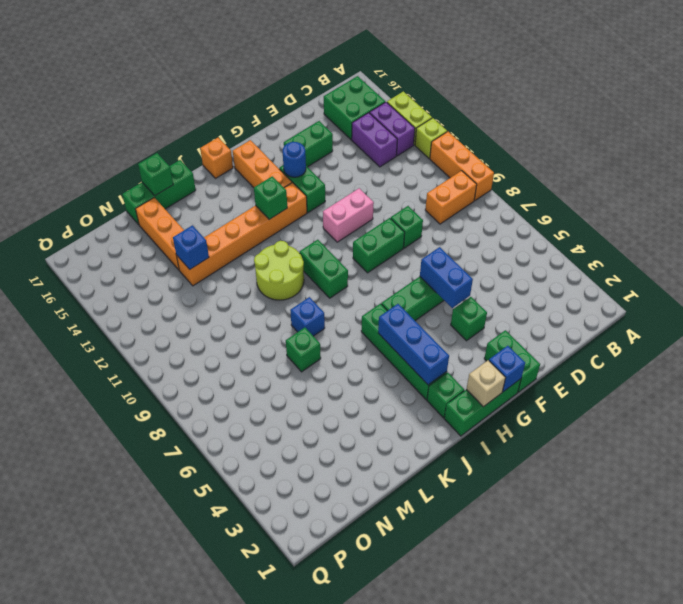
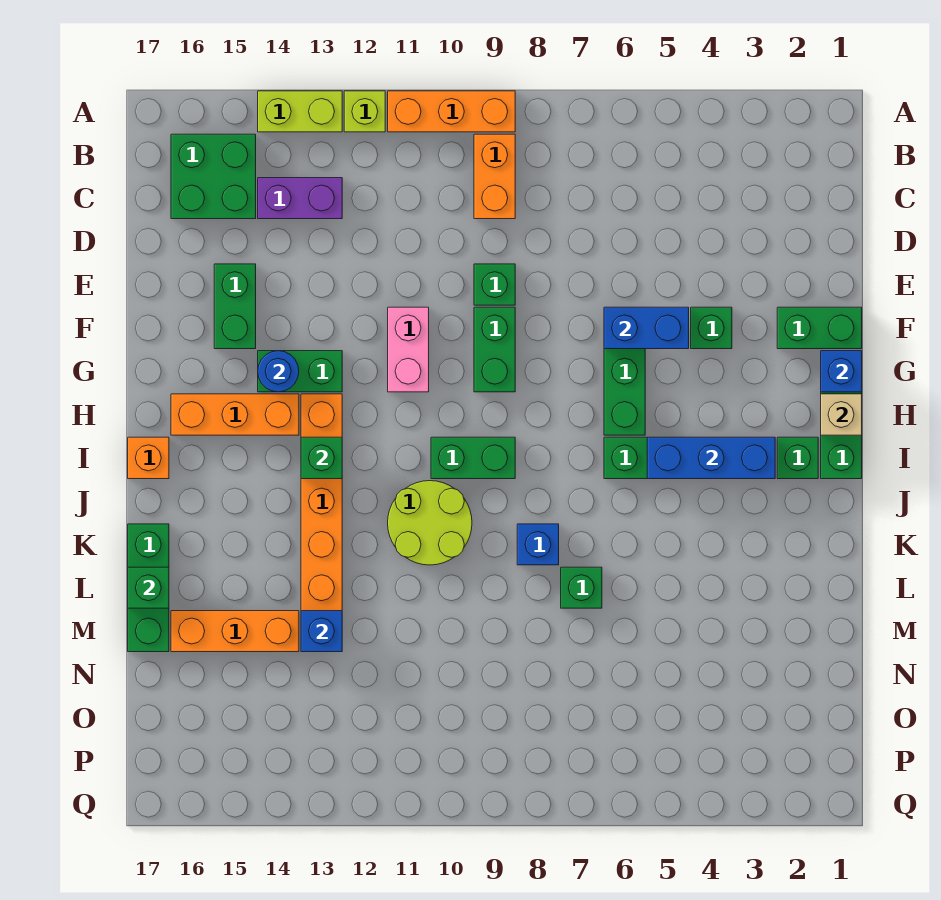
purple brick B13:B14 level 1 -> none

